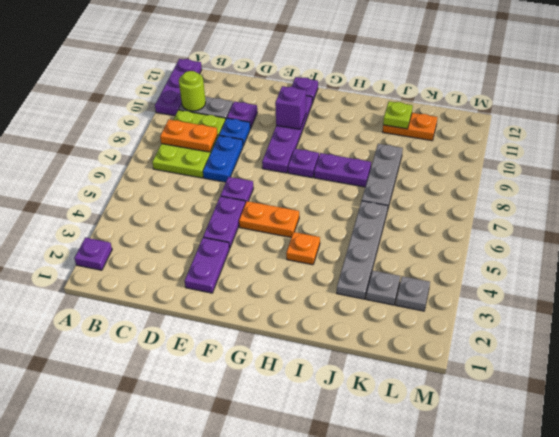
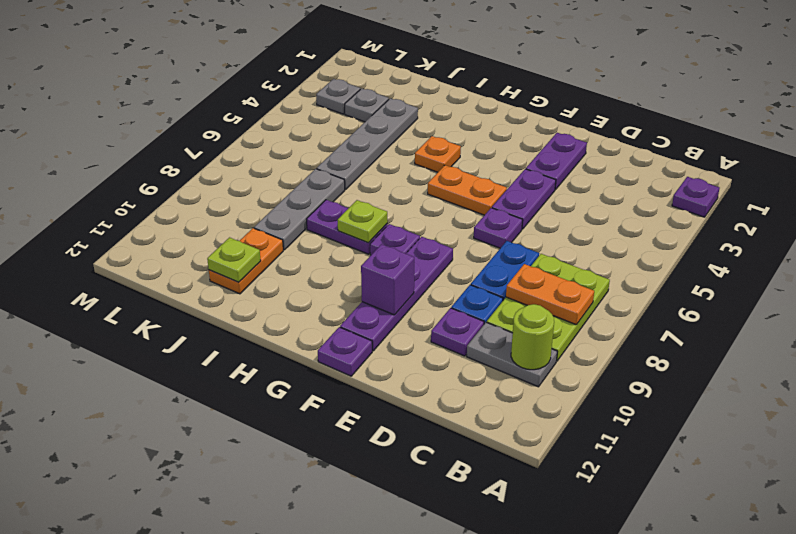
purple plate A10:A12 level 1 -> none
none -> lime plate H8 level 2
orange plate J11:K11 level 1 -> orange plate J10:J11 level 1

